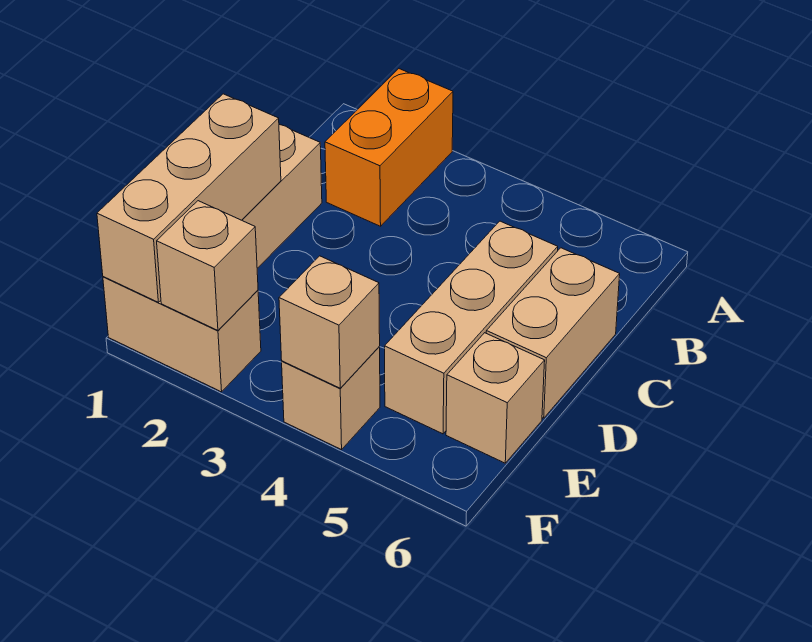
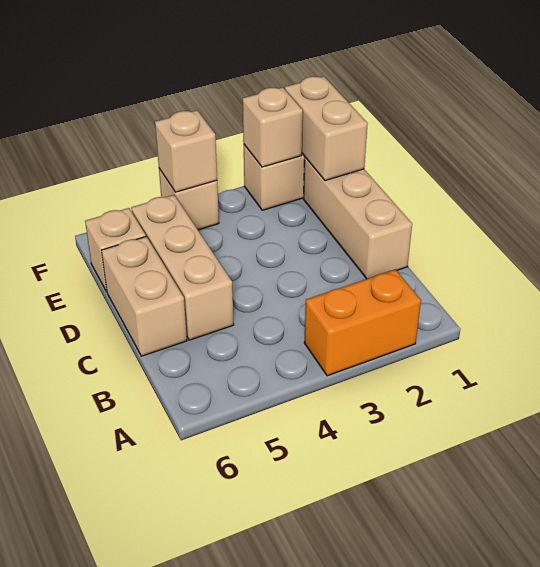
orange brick A2:B2 level 1 -> orange brick A2:A3 level 1
tan brick D1:F1 level 2 -> tan brick E1:F1 level 2

